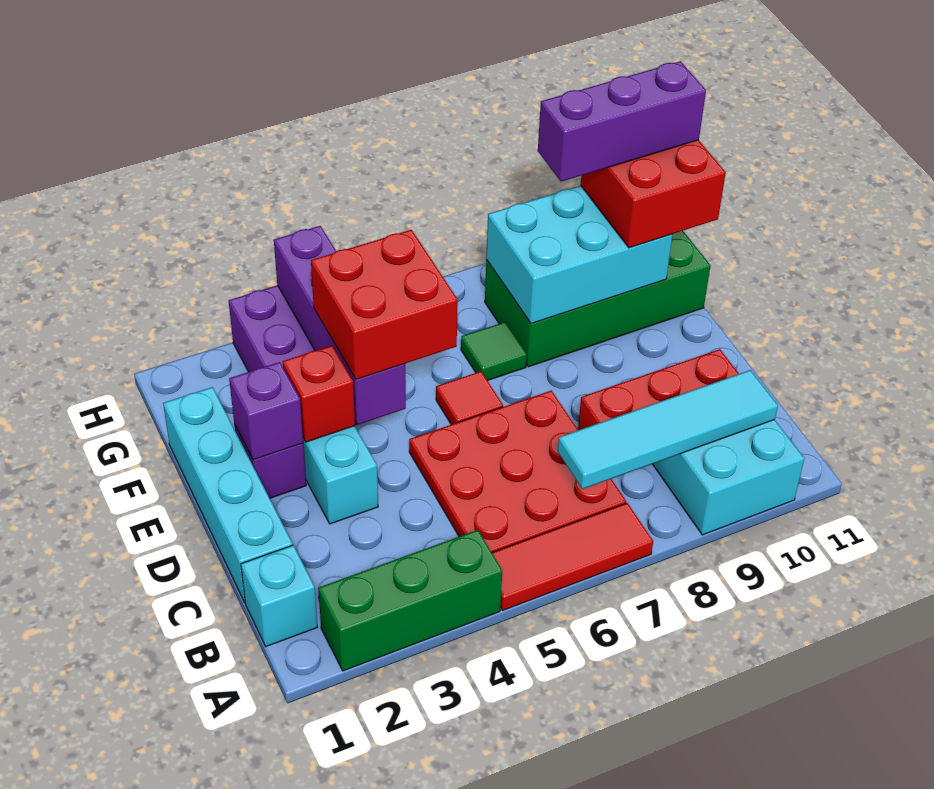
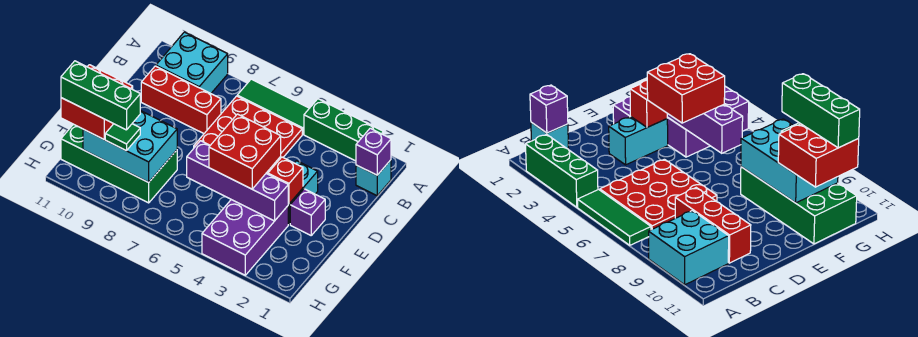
red tile A5:A7 level 1 -> green tile A5:A7 level 1
cyan tile B7:B10 level 2 -> none
cyan brick C1:F1 level 1 -> none
purple brick E2 level 2 -> purple brick B1 level 2
purple brick E4:H4 level 2 -> purple brick F3:F6 level 2
red tile E6 level 1 -> none
green tile F7 level 1 -> green tile G9 level 3
purple brick G9:G11 level 4 -> green brick G9:G11 level 4

